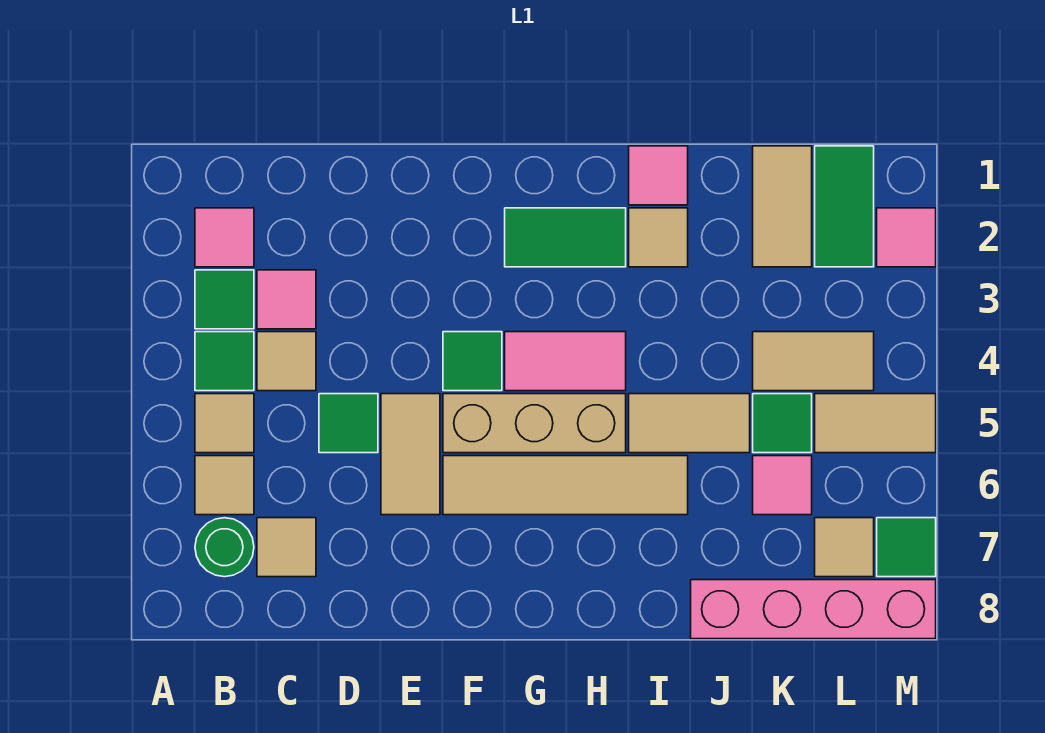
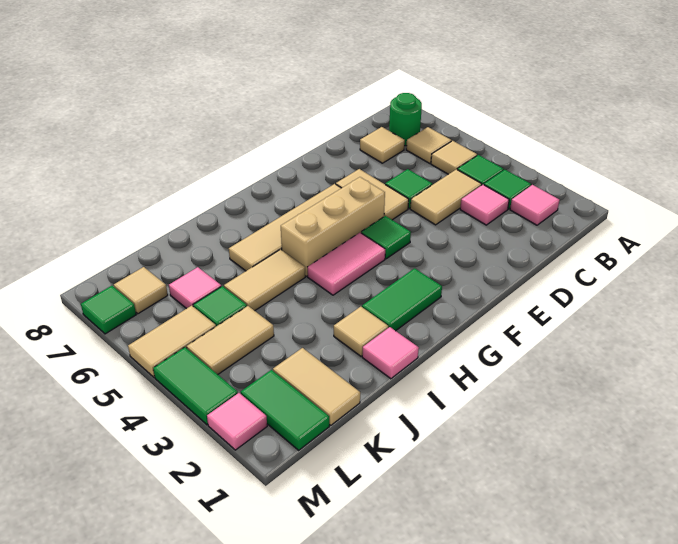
tan tile C4 level 1 -> tan tile C4:D4 level 1
pink brick J8:M8 level 1 -> none
none -> green tile M3:M4 level 1

